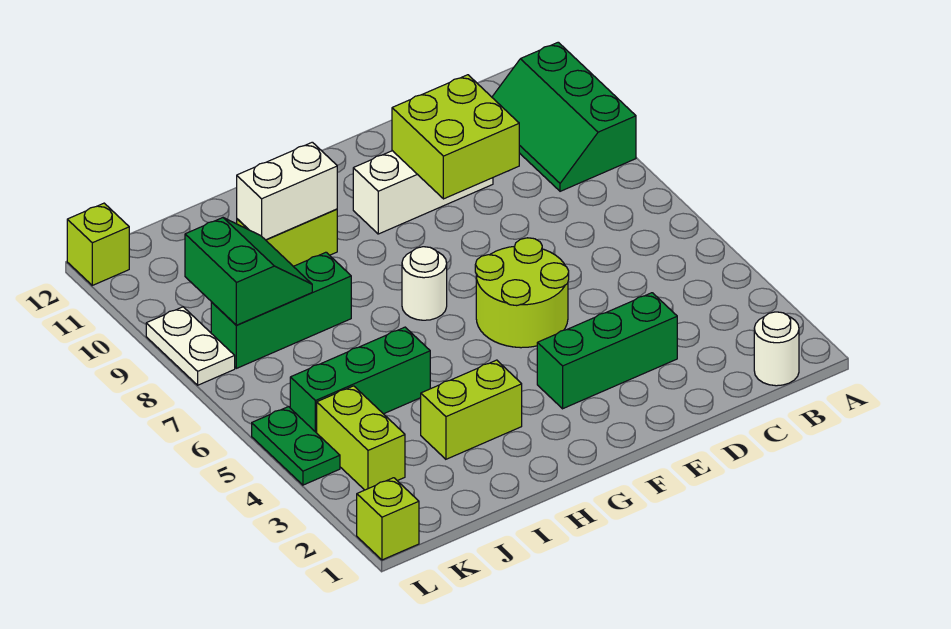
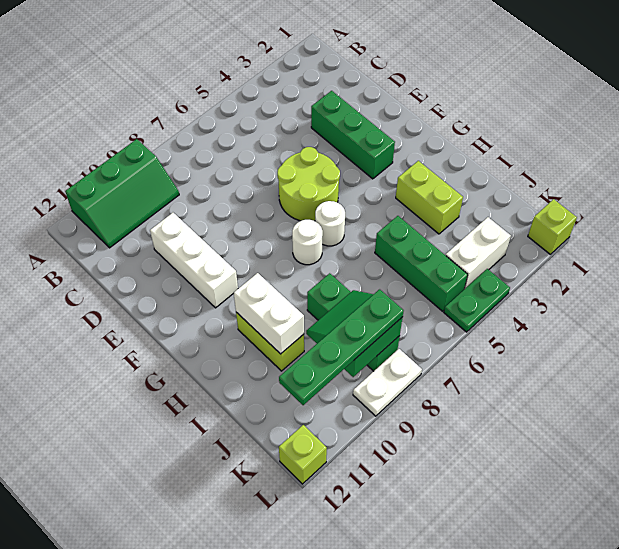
white round brick B1 level 1 -> white round brick G6 level 1
lime brick D9:E10 level 2 -> none
lime brick K3:K4 level 1 -> white brick K3:K4 level 1
none -> green plate K8:K11 level 3

